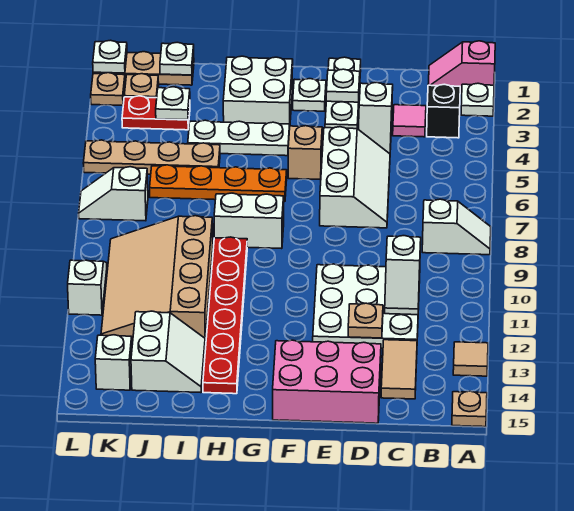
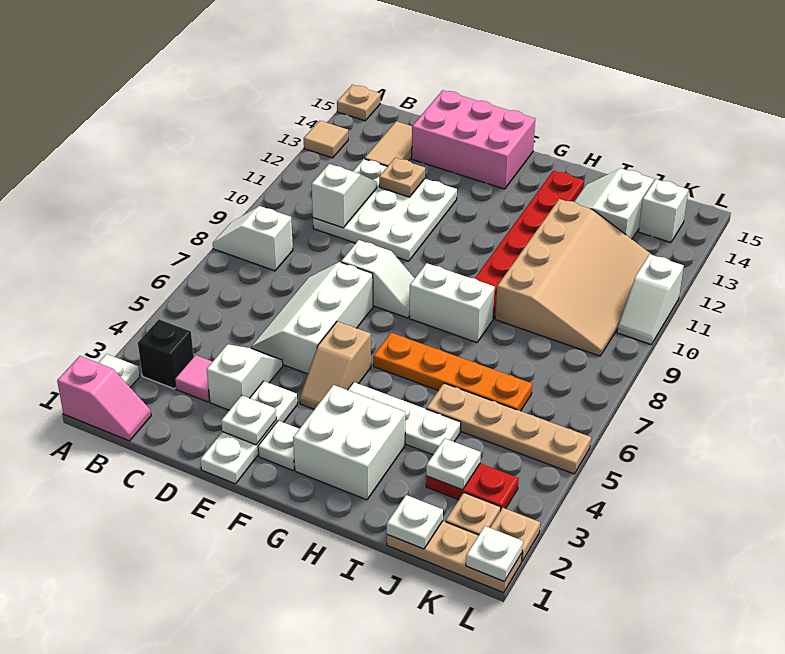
white slope K7:L7 level 1 top K -> white slope E8:F8 level 1 top E

